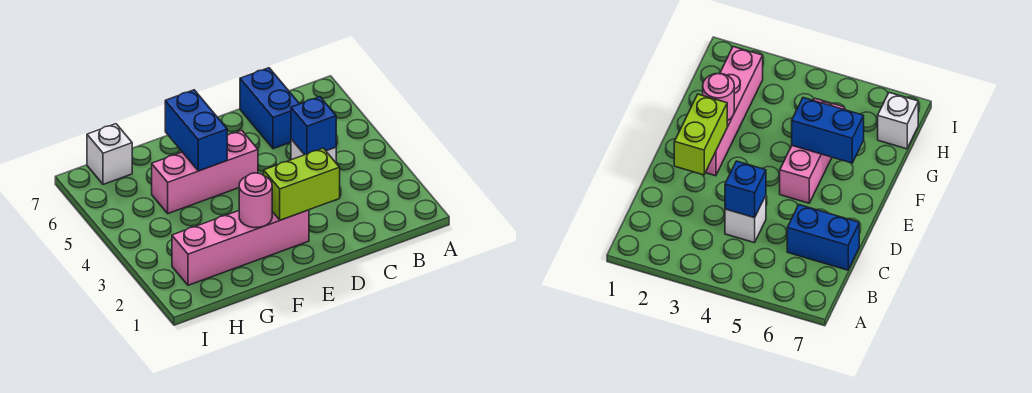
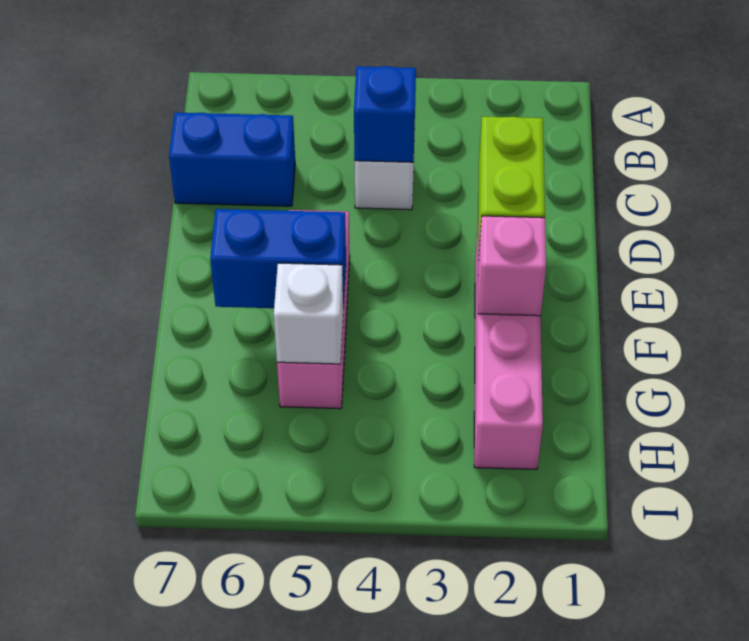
pink round brick F2 level 2 -> pink brick F2 level 2
white brick H7 level 1 -> white brick G5 level 2

